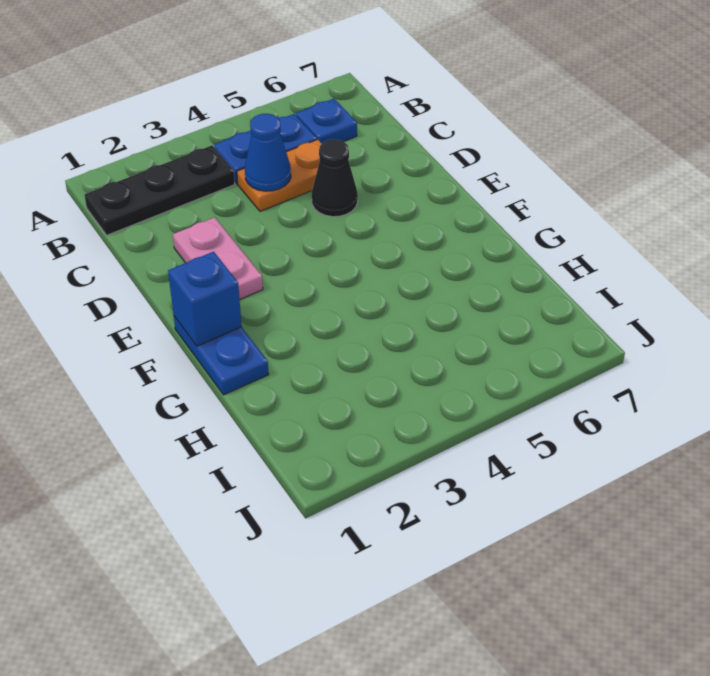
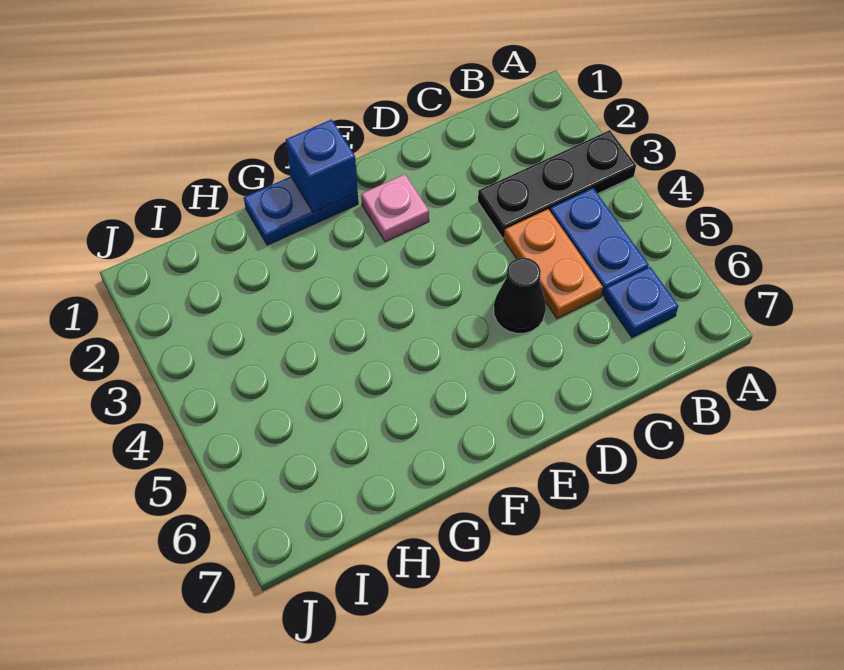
black plate B1:B3 level 1 -> black plate A3:C3 level 1
blue cone C4 level 2 -> none
pink plate D2:E2 level 1 -> pink plate E2 level 1

